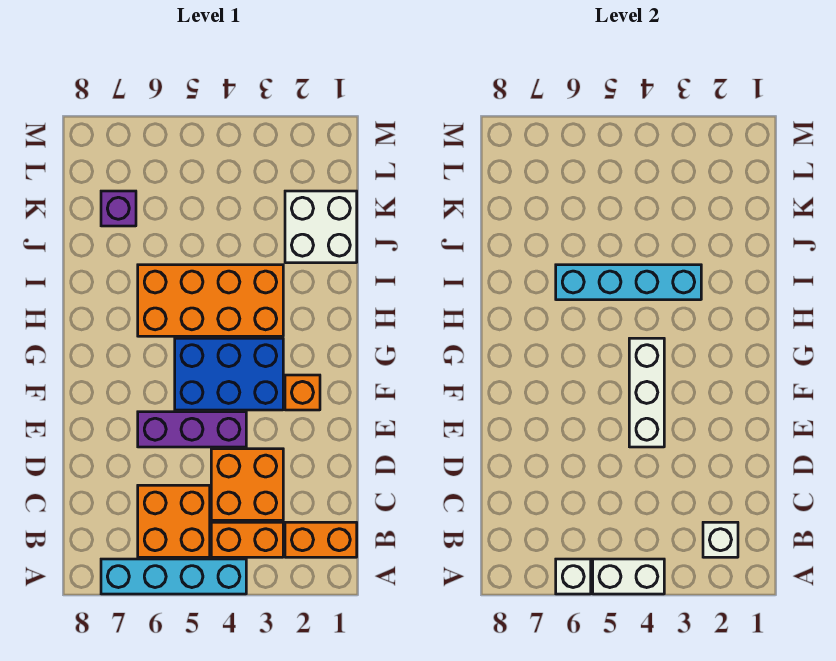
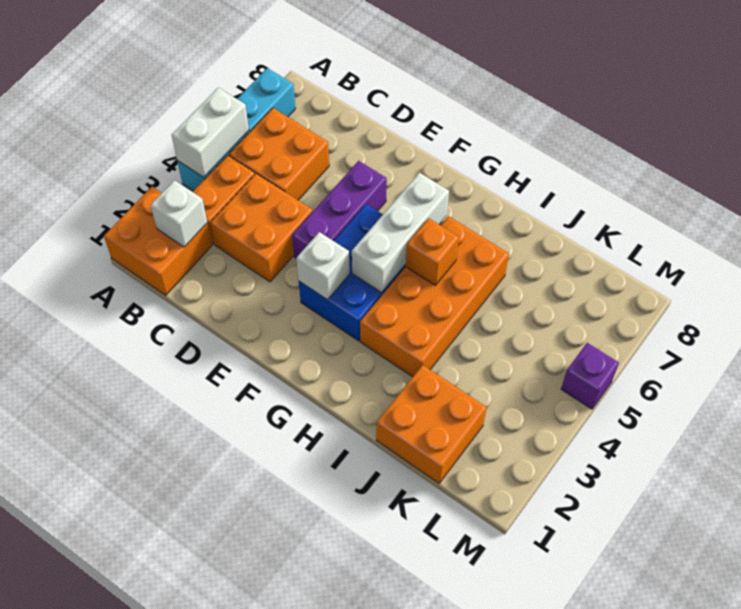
white brick A6 level 2 -> white brick F3 level 2
orange brick B1:B2 level 1 -> orange brick A1:B2 level 1
white brick E4:G4 level 2 -> white brick G4:G6 level 2
orange brick F2 level 1 -> orange brick H5 level 2
cyan brick I3:I6 level 2 -> none
white brick J1:K2 level 1 -> orange brick J1:K2 level 1
purple brick K7 level 1 -> purple brick M5 level 1

